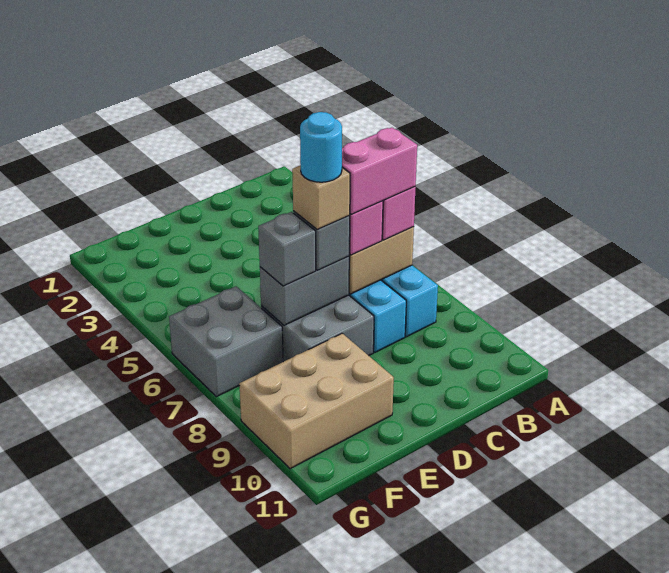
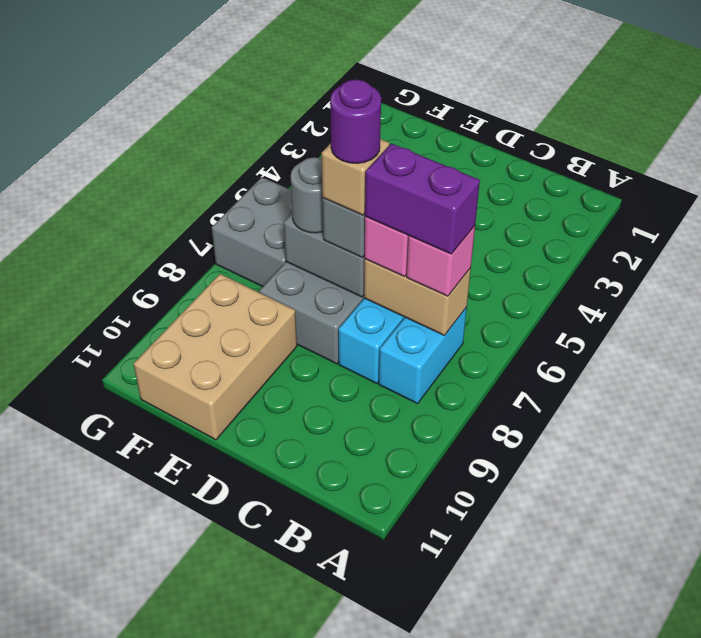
pink brick B7:C7 level 4 -> purple brick B7:C7 level 4
cyan round brick D7 level 5 -> purple round brick D7 level 5
grey brick E7 level 3 -> grey round brick E7 level 3
tan brick E9:G10 level 1 -> tan brick E9:F11 level 1

